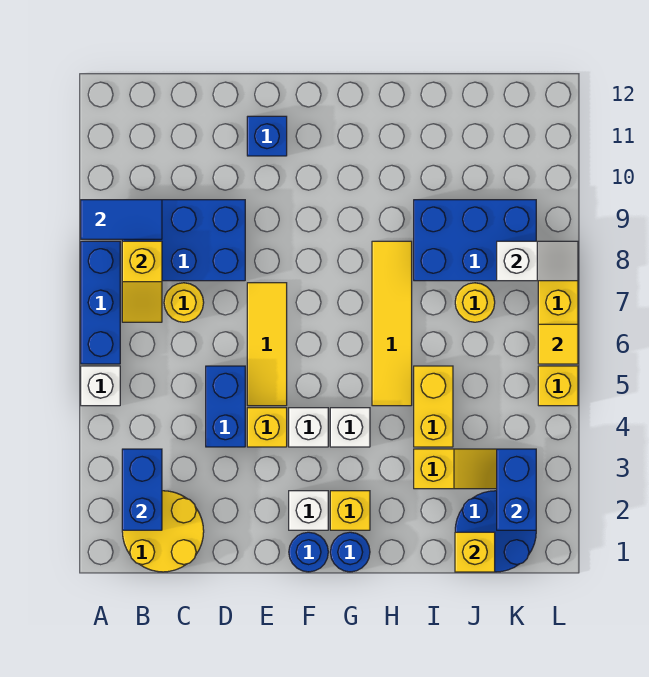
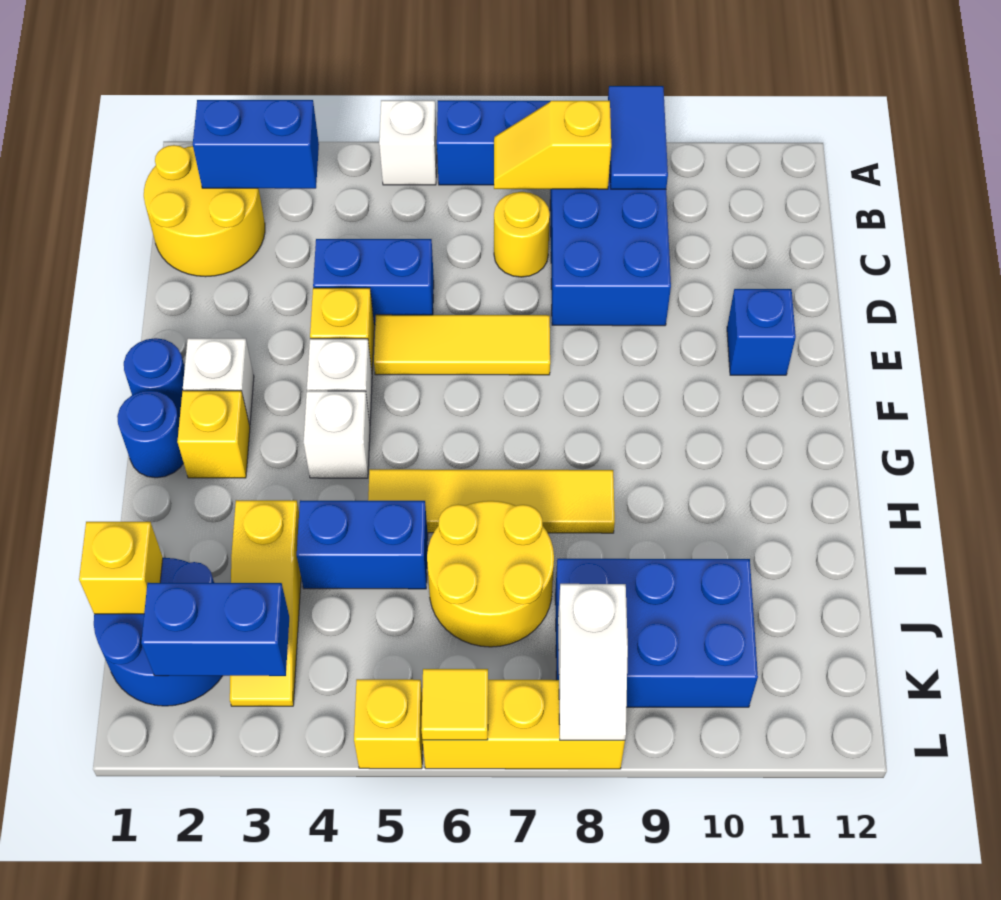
yellow brick I4:I5 level 1 -> blue brick I4:I5 level 1
blue brick I8:K9 level 1 -> blue brick J8:K10 level 1
yellow round brick J7 level 1 -> yellow round brick I6:J7 level 1

